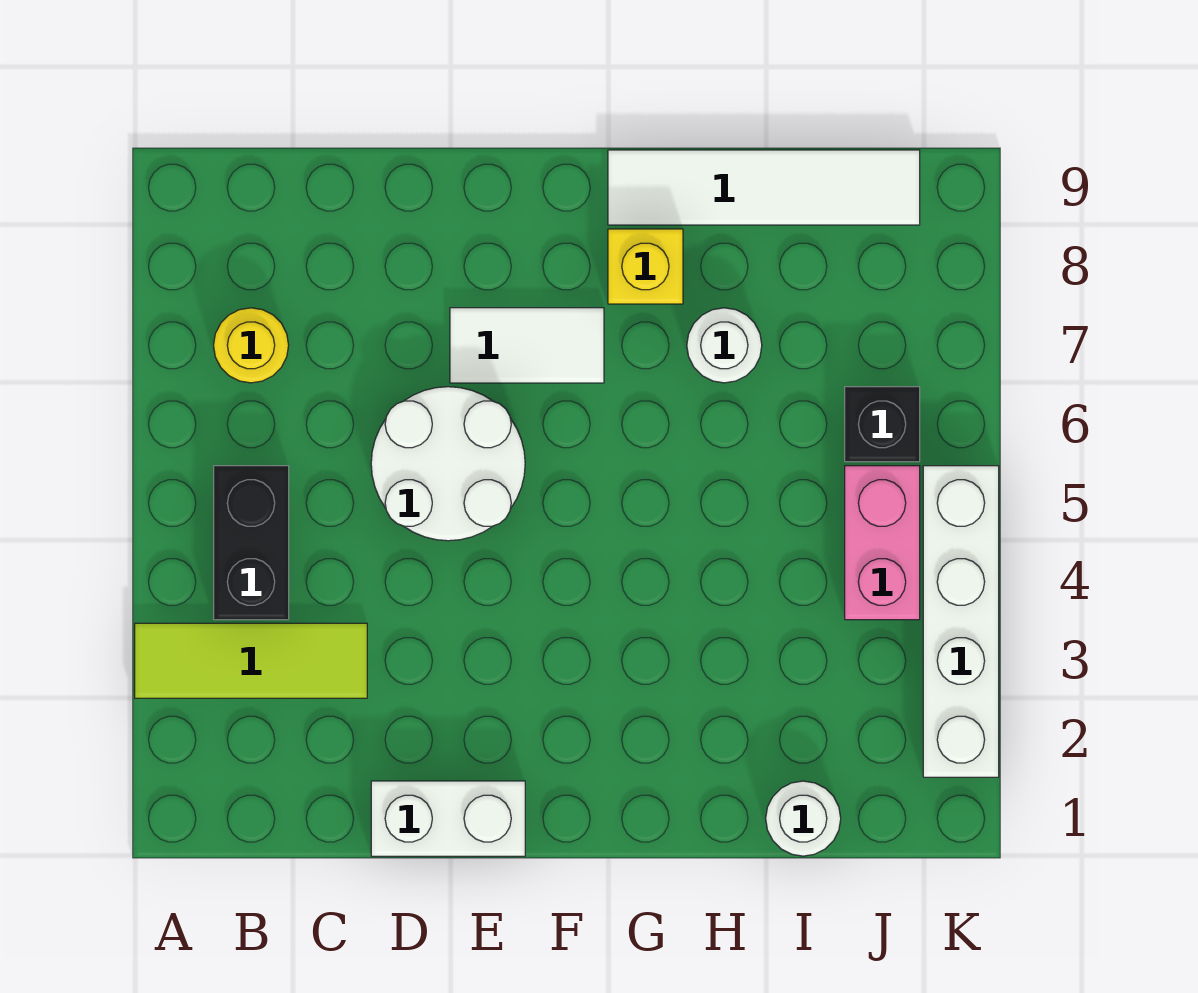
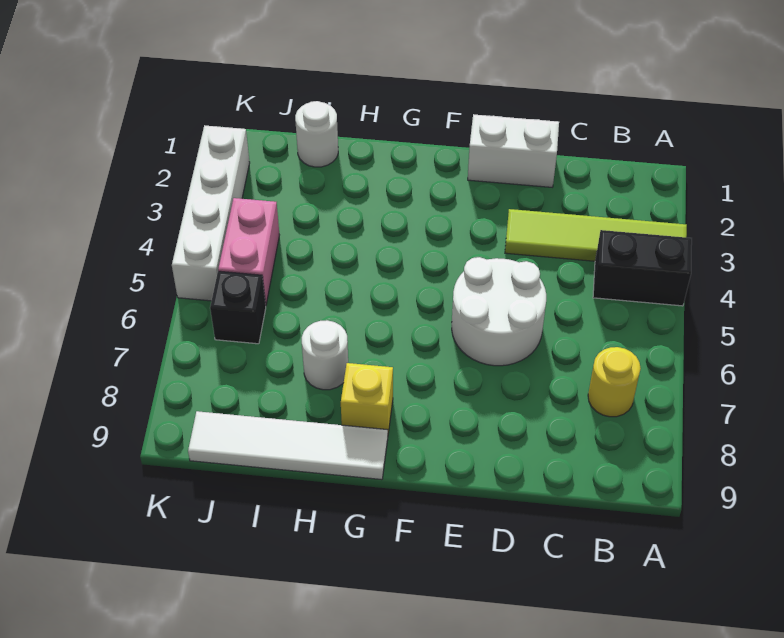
lime tile A3:C3 level 1 -> lime tile A3:D3 level 1
black brick B4:B5 level 1 -> black brick A4:B4 level 1
white tile E7:F7 level 1 -> none

